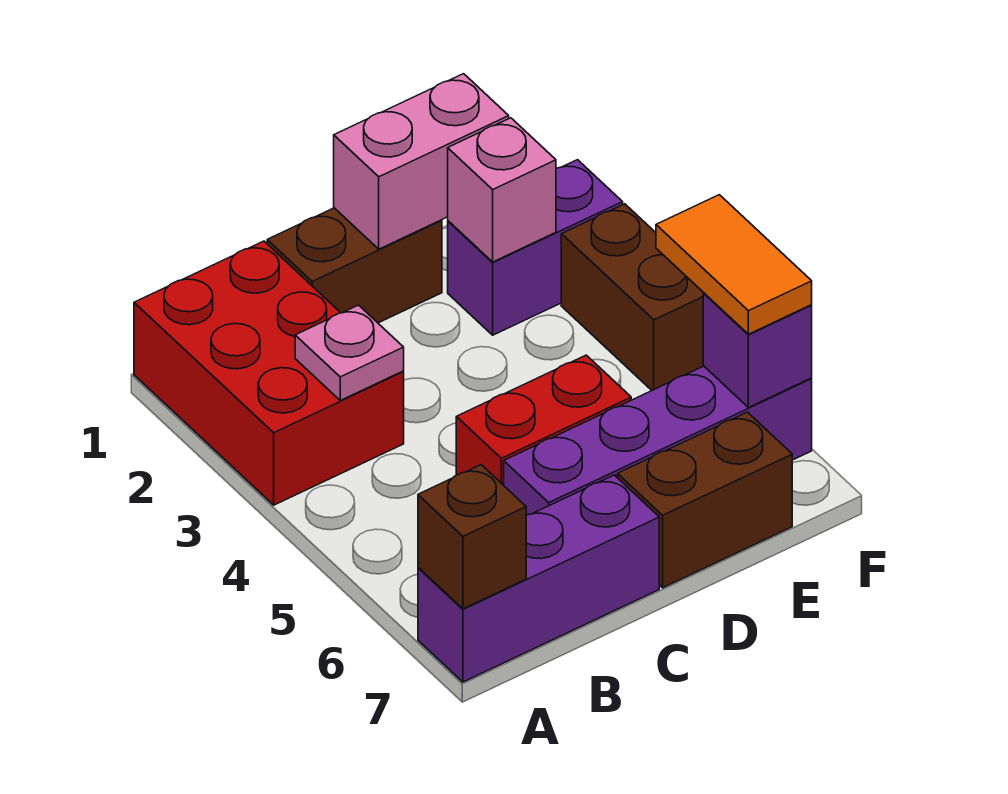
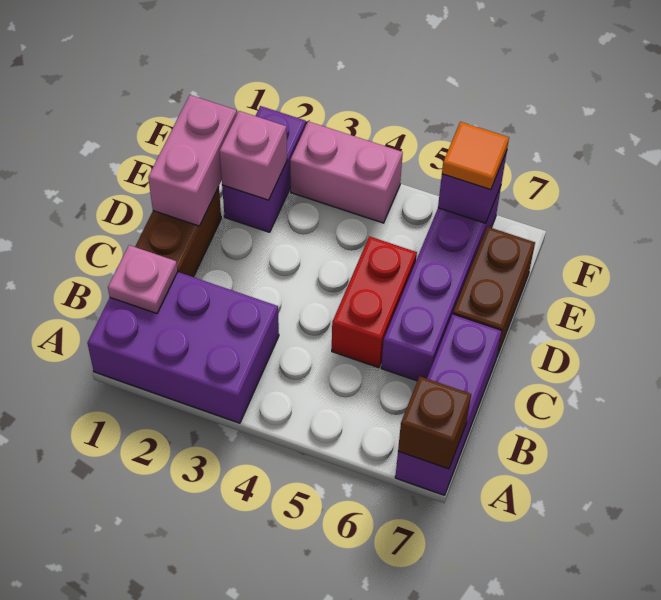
red brick A1:B3 level 1 -> purple brick A1:B3 level 1
pink plate B3 level 2 -> pink plate B1 level 2
brown brick F3:F4 level 1 -> pink brick F3:F4 level 1
orange tile F5:F6 level 3 -> orange tile F6 level 3

